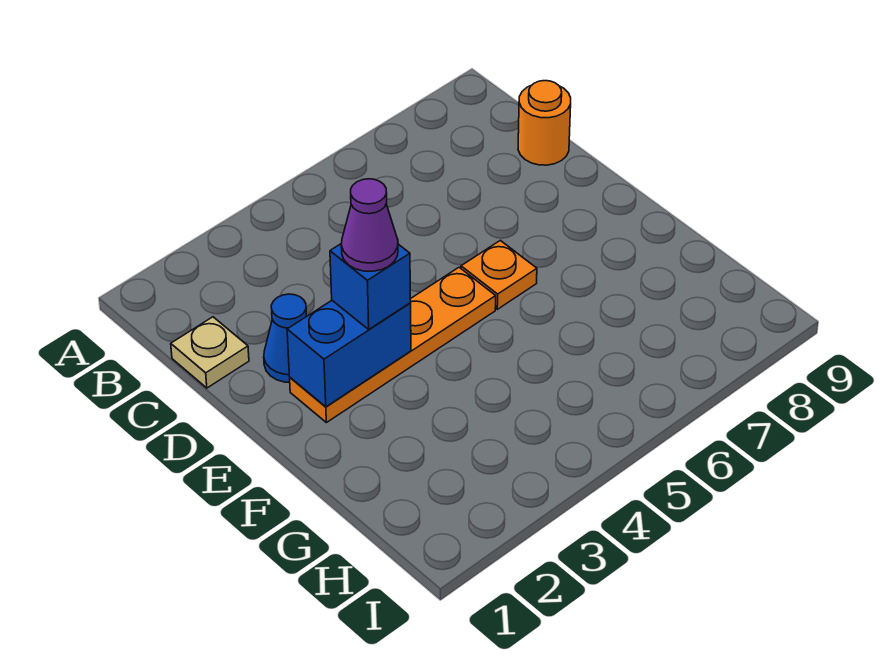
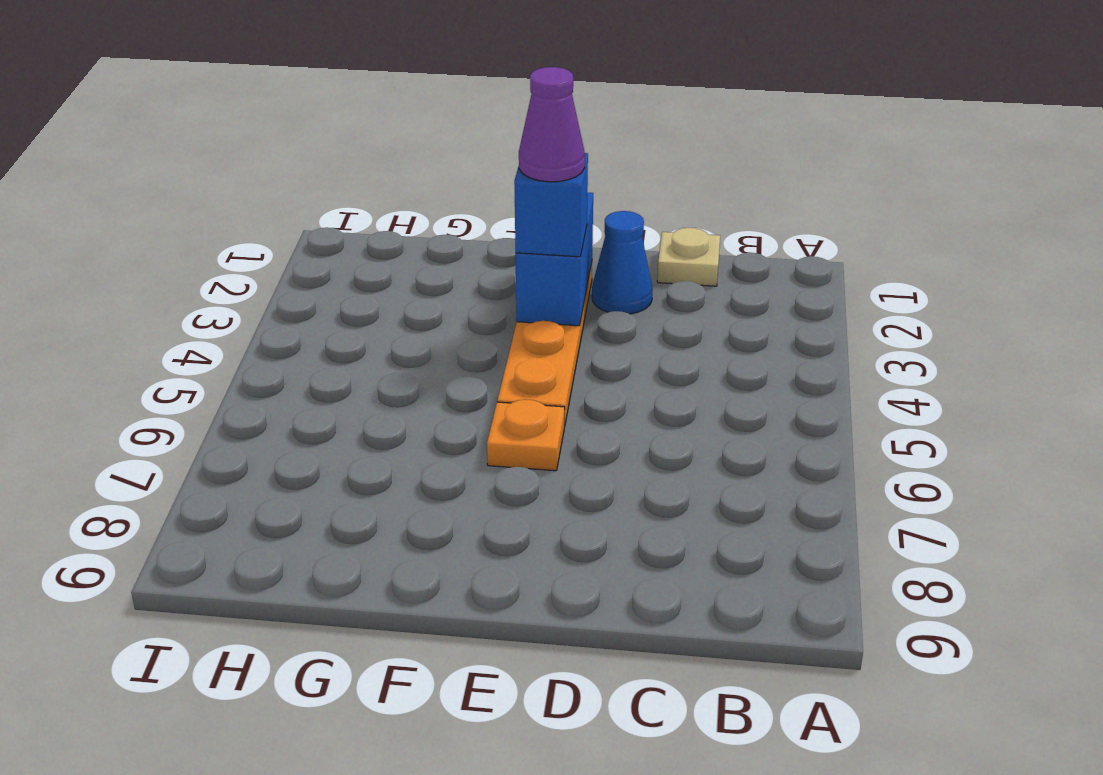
orange round brick C9 level 1 -> none

